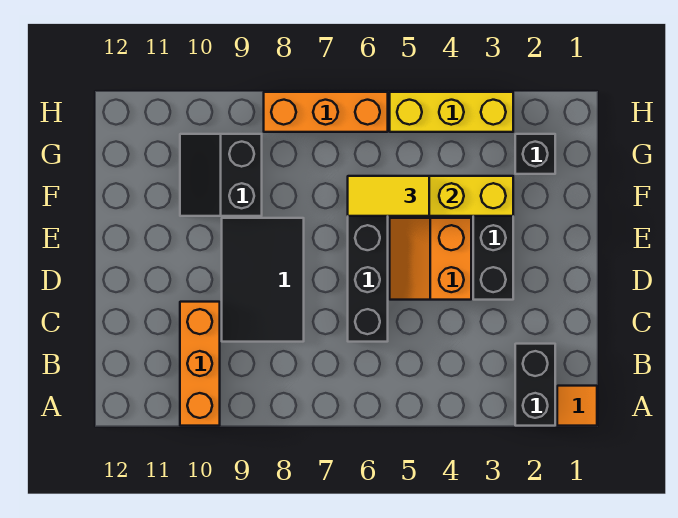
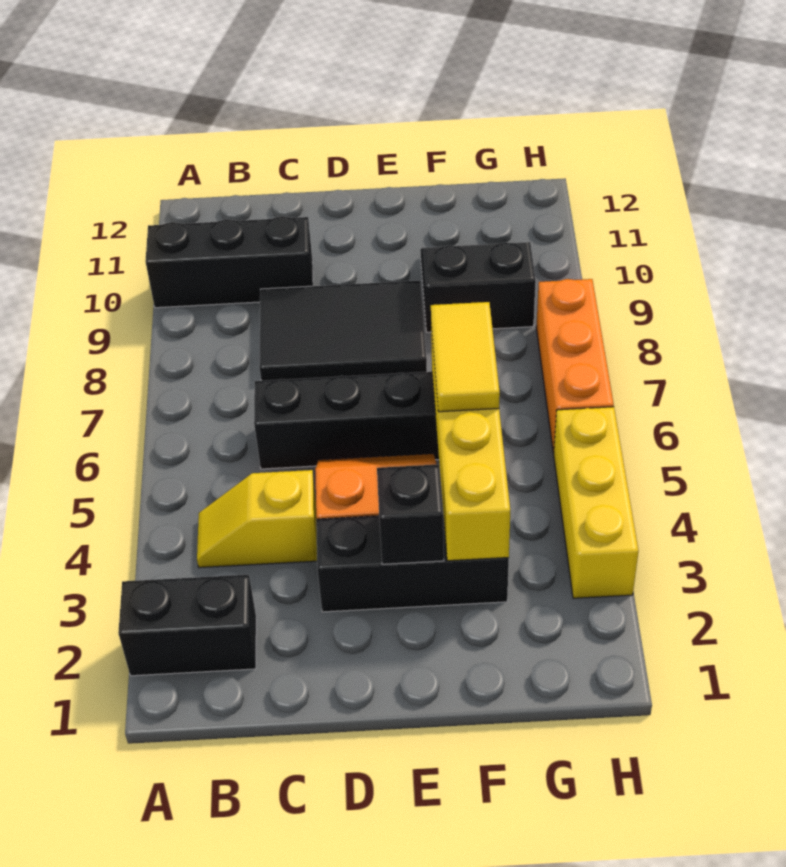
orange tile A1 level 1 -> none
orange brick A10:C10 level 1 -> black brick A10:C10 level 1
none -> yellow slope B4:C4 level 1 top C
black brick G2 level 1 -> black brick E3 level 2

